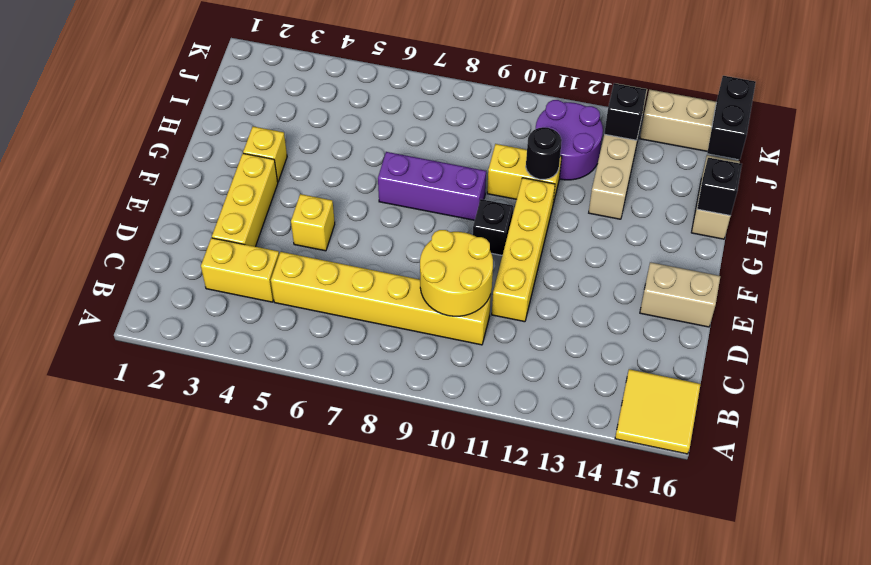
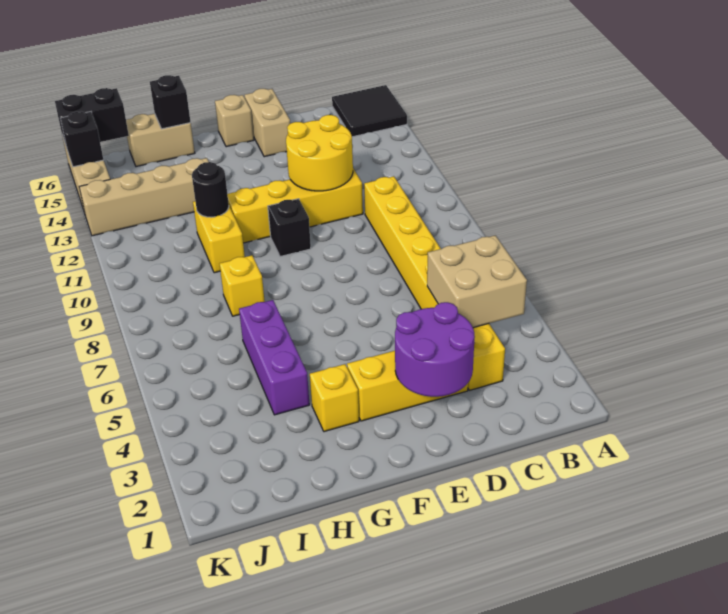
yellow tile A15:B16 level 1 -> black tile A15:B16 level 1
none -> tan brick B4:C5 level 2
yellow round brick C9:D10 level 2 -> yellow round brick D11:E12 level 2
yellow brick E5 level 1 -> yellow brick H8 level 1
none -> tan brick F16 level 1
purple brick G7:G9 level 1 -> purple brick H4:H6 level 1
purple round brick I11:J12 level 1 -> purple round brick D2:E3 level 2
black brick J13 level 2 -> black brick K15 level 2

